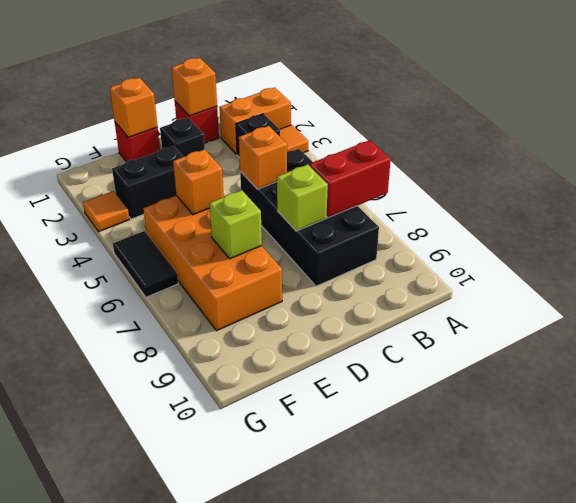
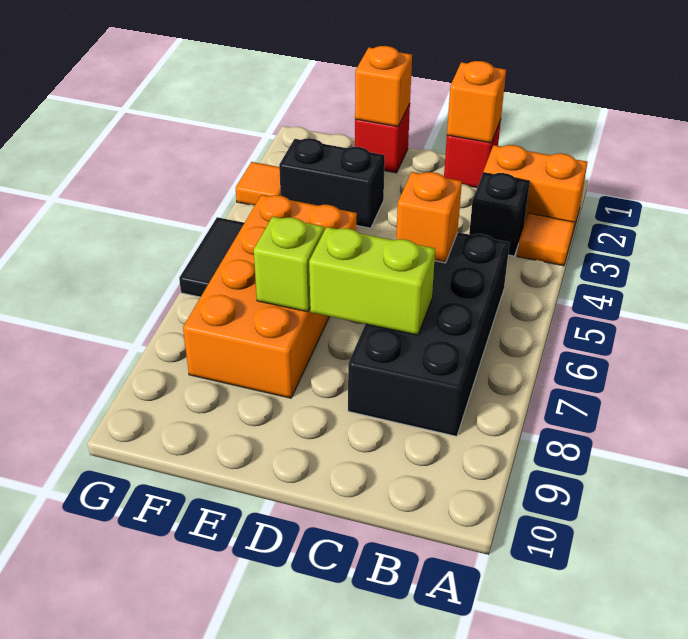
red brick A7:B7 level 2 -> none
lime brick C7 level 2 -> lime brick C7:D7 level 2
black brick D2 level 1 -> none
orange brick E5 level 2 -> none

